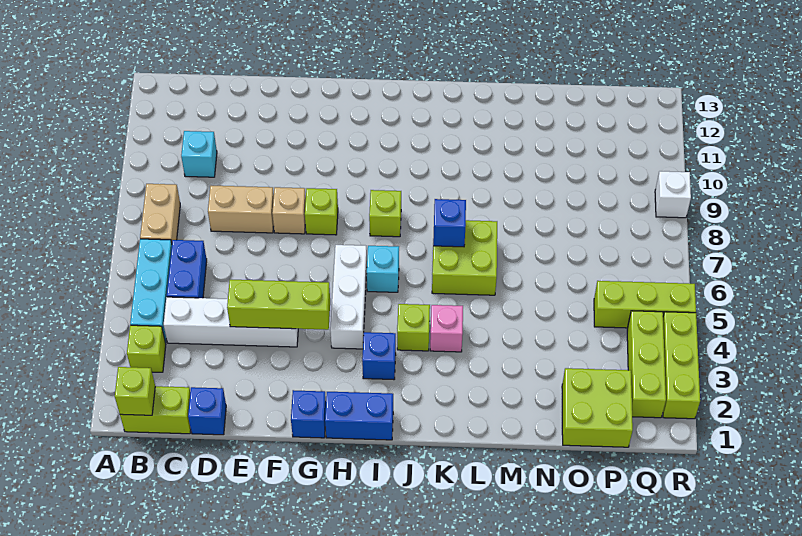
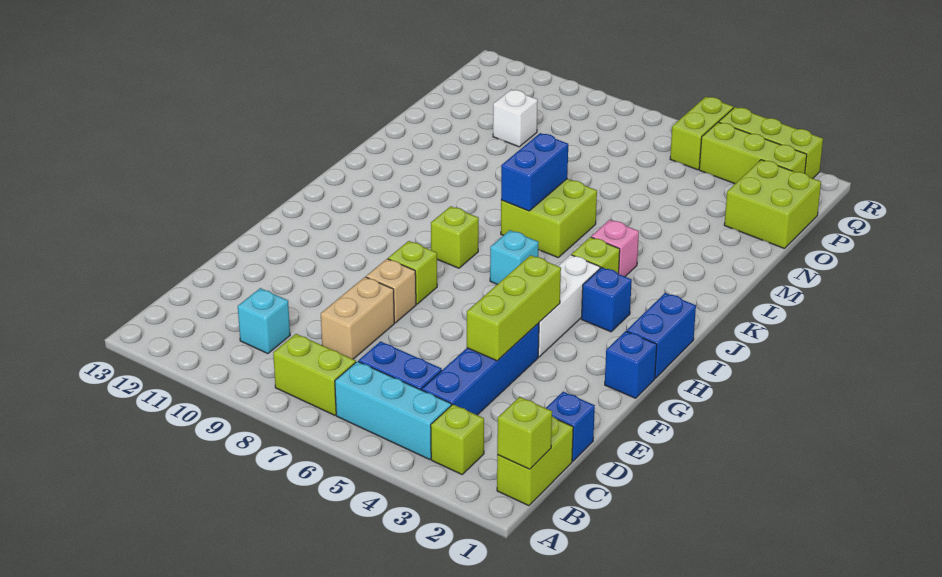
tan brick B7:B8 level 1 -> lime brick B7:B8 level 1
white brick C4:F4 level 1 -> blue brick C4:F4 level 1
white brick H4:H6 level 1 -> white brick G4:I4 level 1
blue brick K7 level 2 -> blue brick K7:L7 level 2
lime brick P5:R5 level 1 -> lime brick Q5:R5 level 1
white brick R9 level 1 -> white brick O10 level 1

